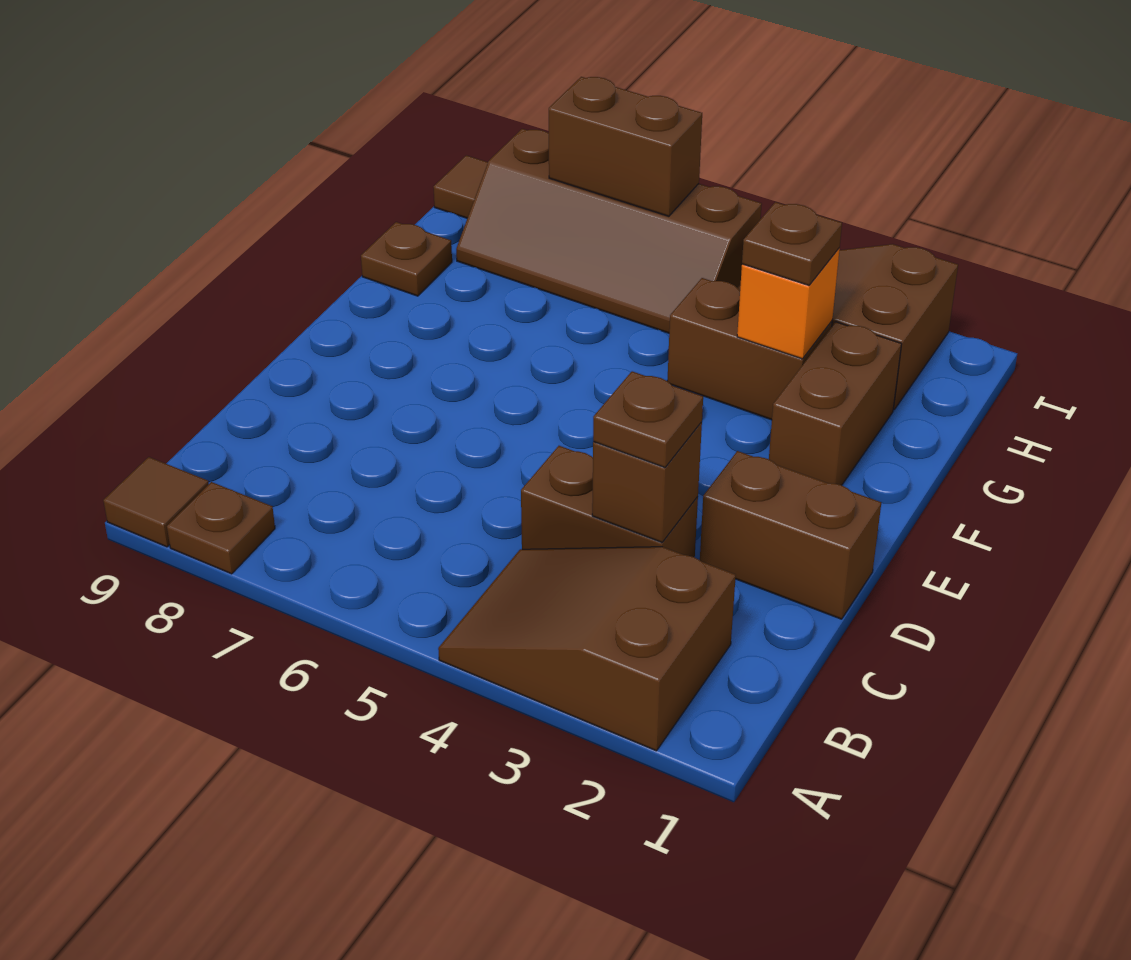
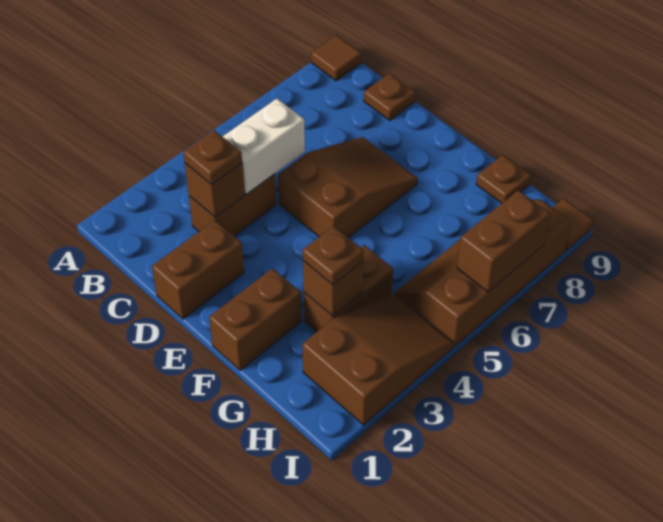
brown slope A2:B4 level 1 top 2 -> brown slope D5:E7 level 1 top 5
brown plate A8 level 1 -> brown plate C9 level 1
none -> white brick C4:C5 level 2
brown brick F2:G2 level 1 -> brown brick F1:F2 level 1
orange brick G3 level 2 -> brown brick G3 level 2

